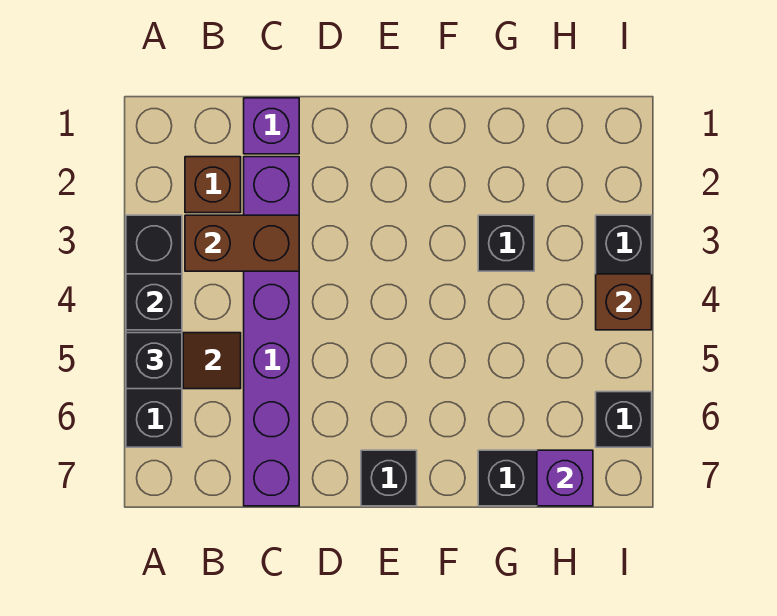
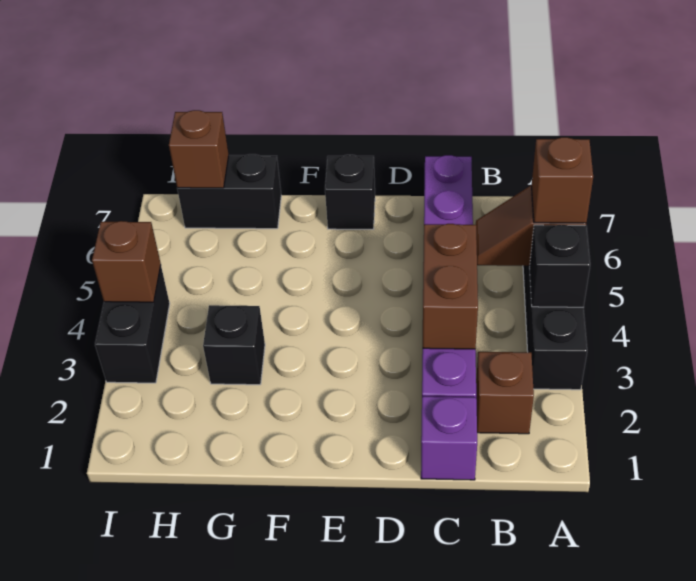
black brick A5 level 3 -> brown brick A5 level 3
brown brick B3:C3 level 2 -> brown brick C3:C4 level 2
purple brick H7 level 2 -> brown brick H7 level 2
black brick I6 level 1 -> none

